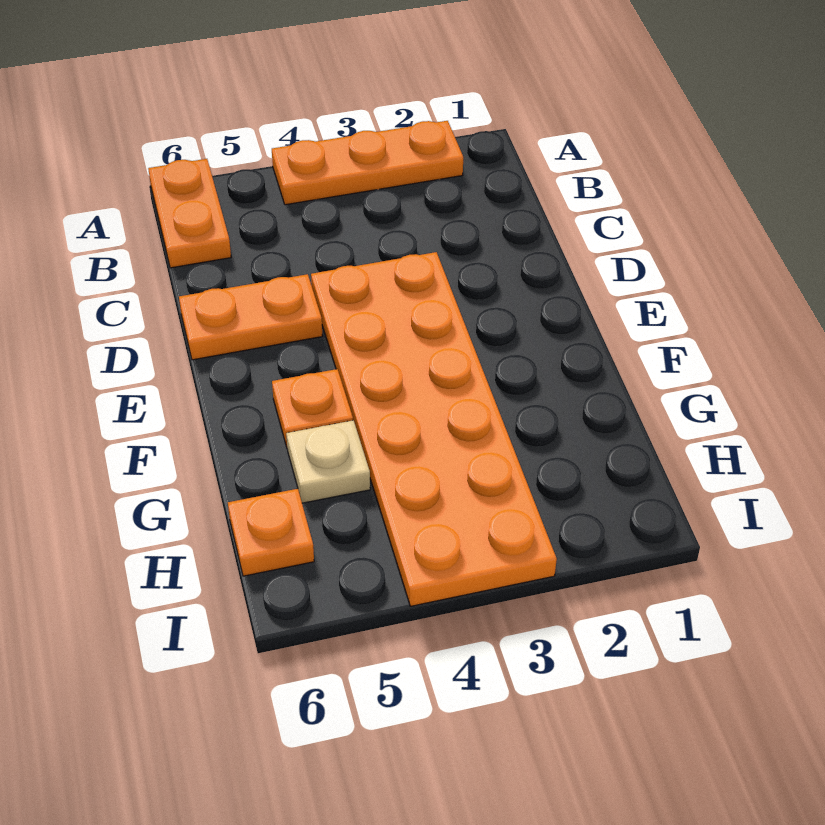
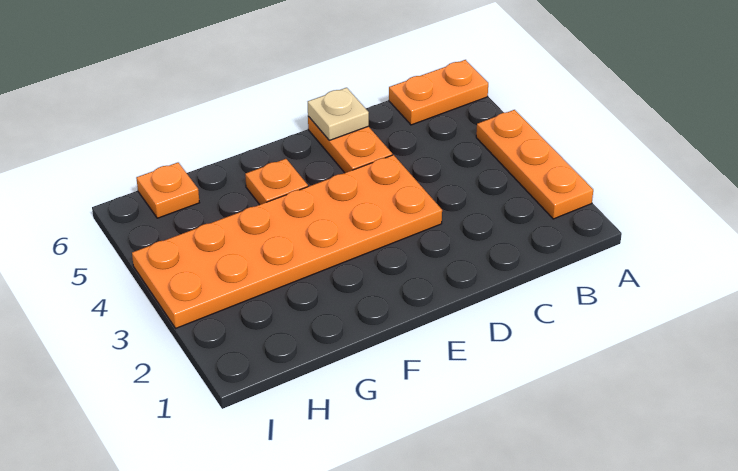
tan plate G5 level 1 -> tan plate D6 level 2

